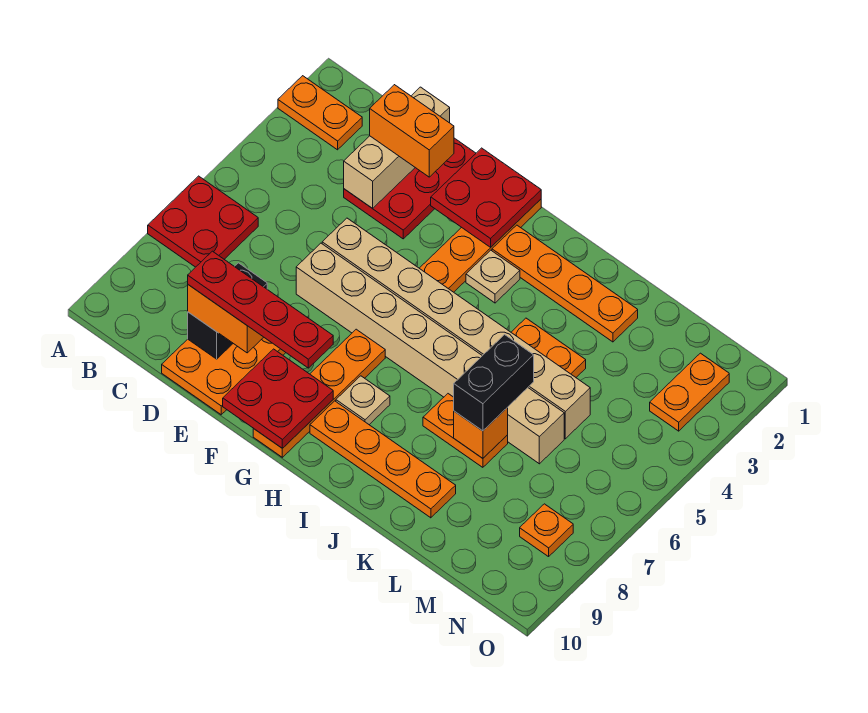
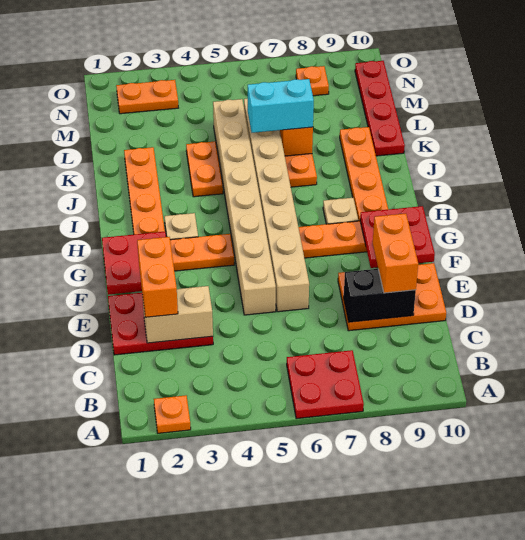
orange plate A2:B2 level 1 -> orange plate A2 level 1
tan brick D1:D3 level 2 -> tan brick D2:D3 level 2
red plate D9:G9 level 4 -> red plate K10:N10 level 1
black brick K6:K7 level 3 -> cyan brick K6:K7 level 3

